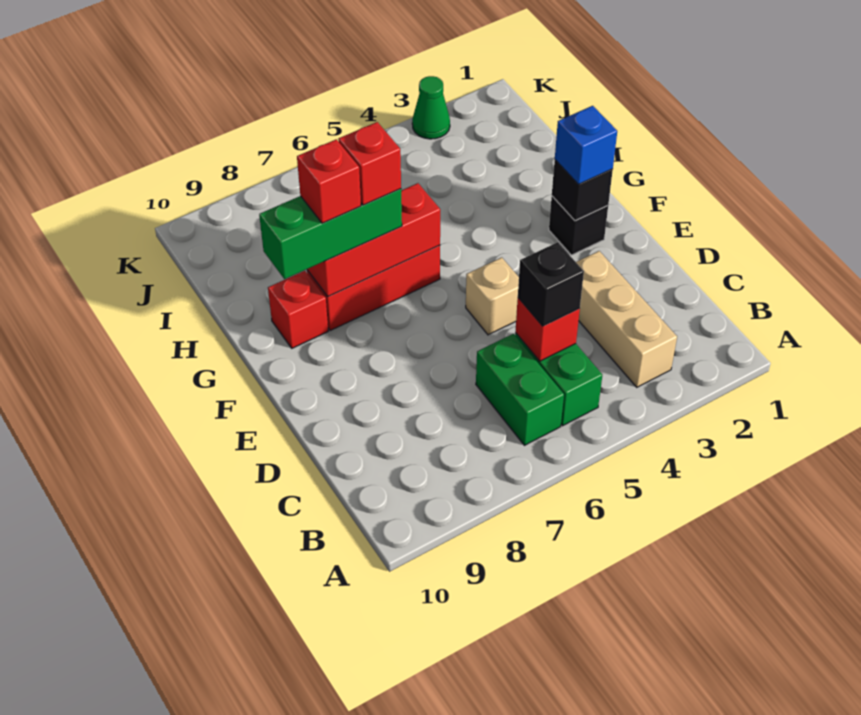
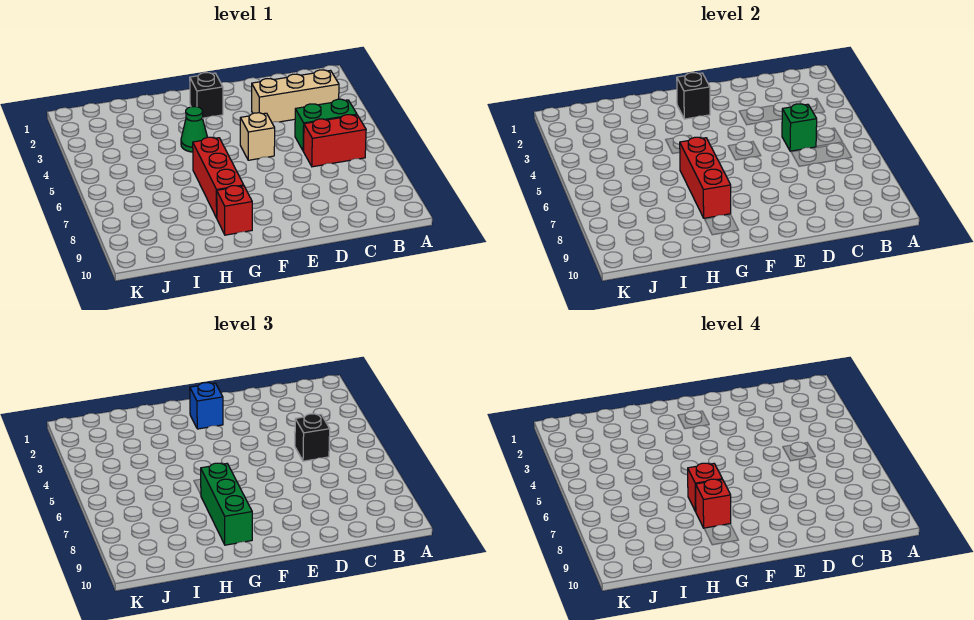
green brick B6:C6 level 1 -> red brick B6:C6 level 1
red brick C5 level 2 -> green brick C5 level 2
green cone K3 level 1 -> green cone G4 level 1

